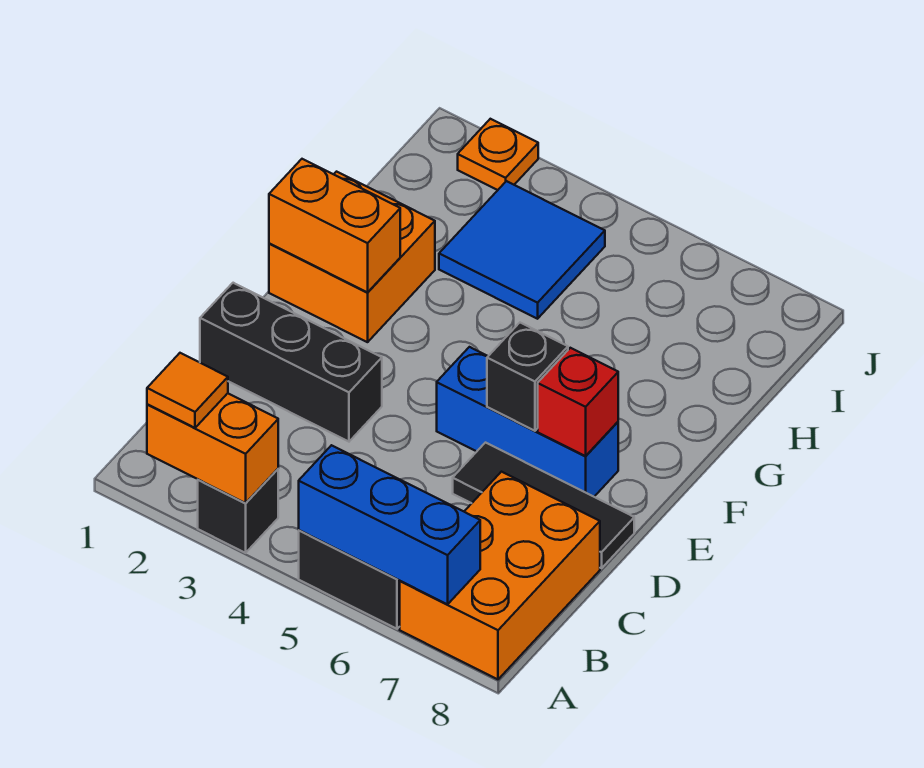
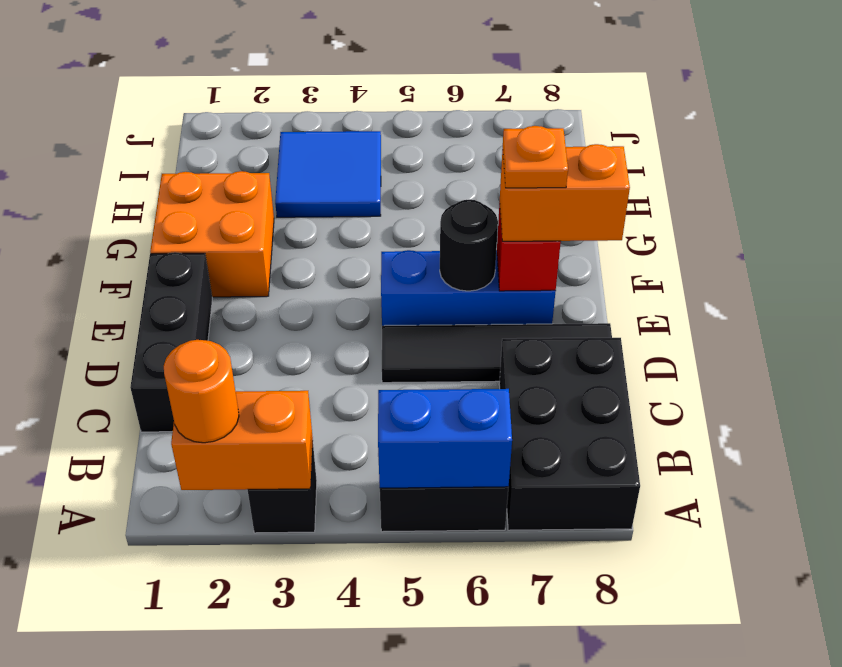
orange tile A2 level 3 -> orange round brick A2 level 3
blue brick A5:A7 level 2 -> blue brick A5:A6 level 2
orange brick A7:C8 level 1 -> black brick A7:C8 level 1
black brick D1:D3 level 1 -> black brick C1:E1 level 1
black tile D6:D8 level 1 -> black tile D5:D8 level 1
black brick E6 level 2 -> black round brick E6 level 2
orange brick F1:F2 level 2 -> orange brick E7:E8 level 3
orange plate J2 level 1 -> orange plate E7 level 4

